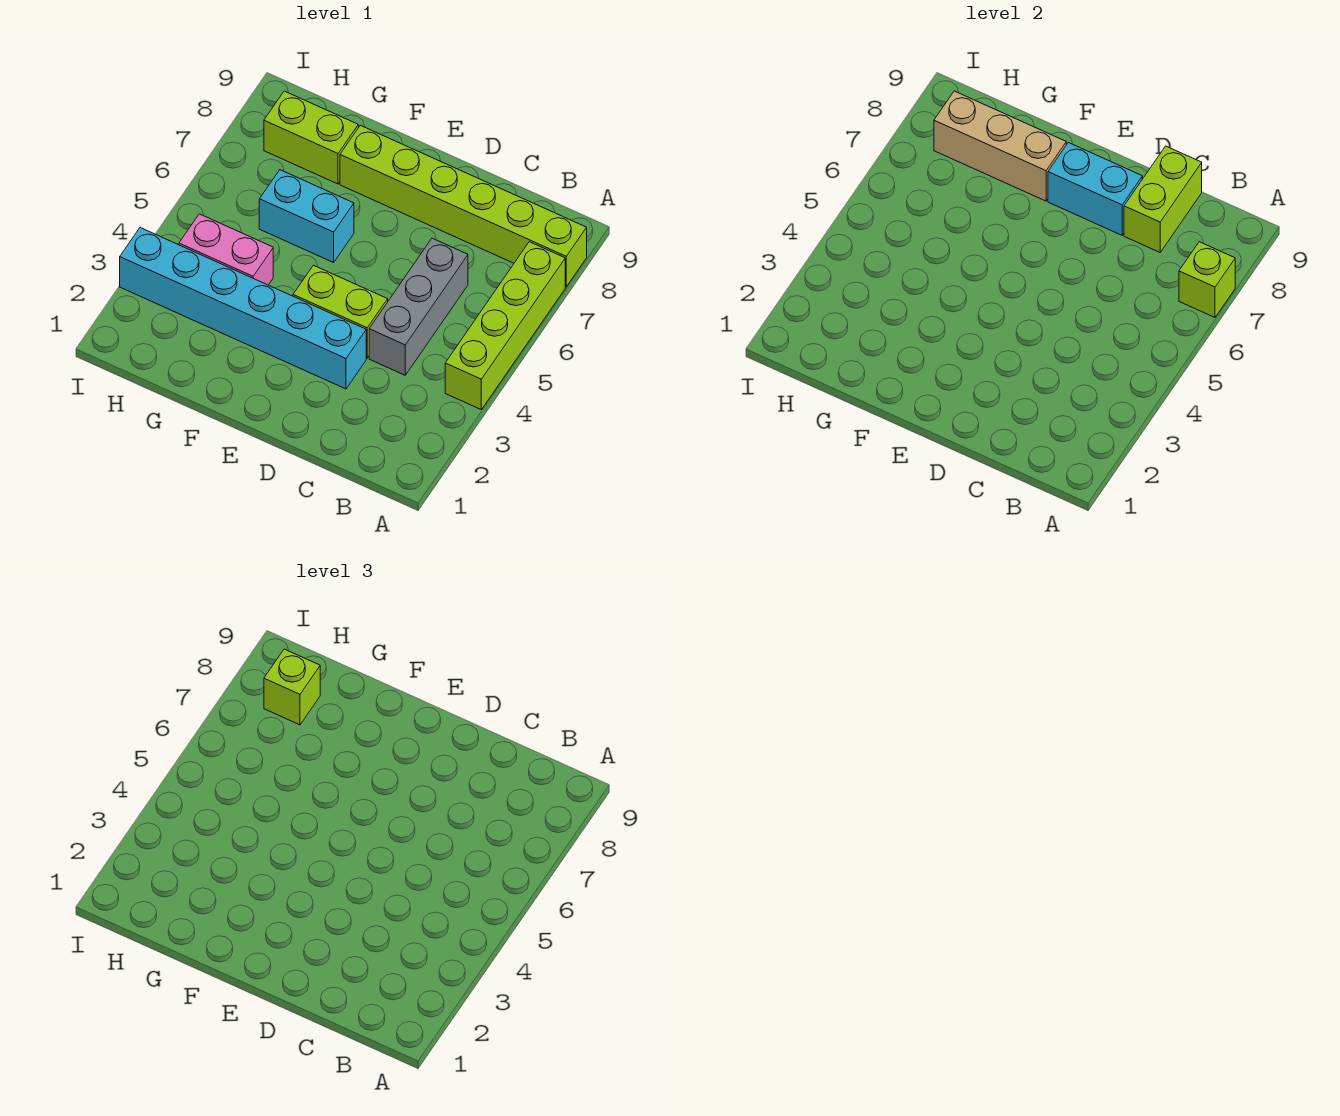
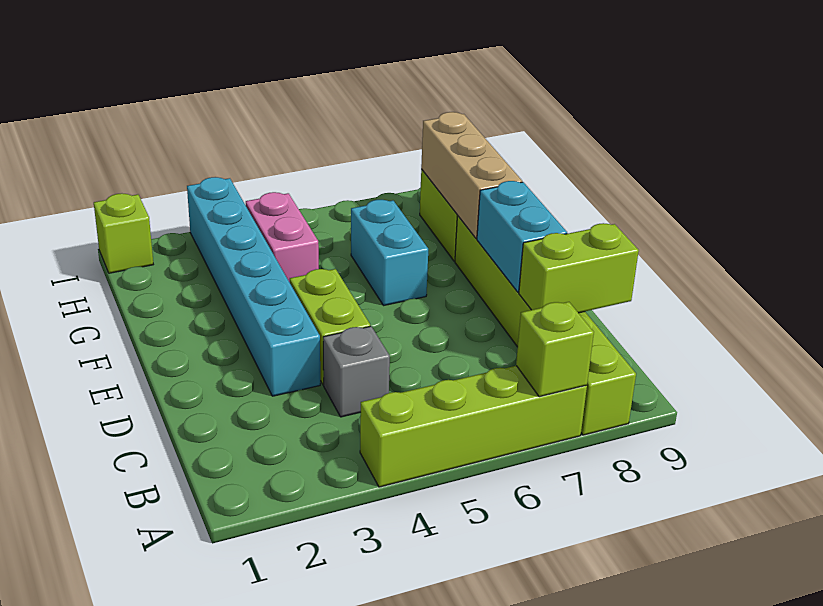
grey brick C4:C6 level 1 -> grey brick C4 level 1
lime brick H8 level 3 -> lime brick I1 level 1

